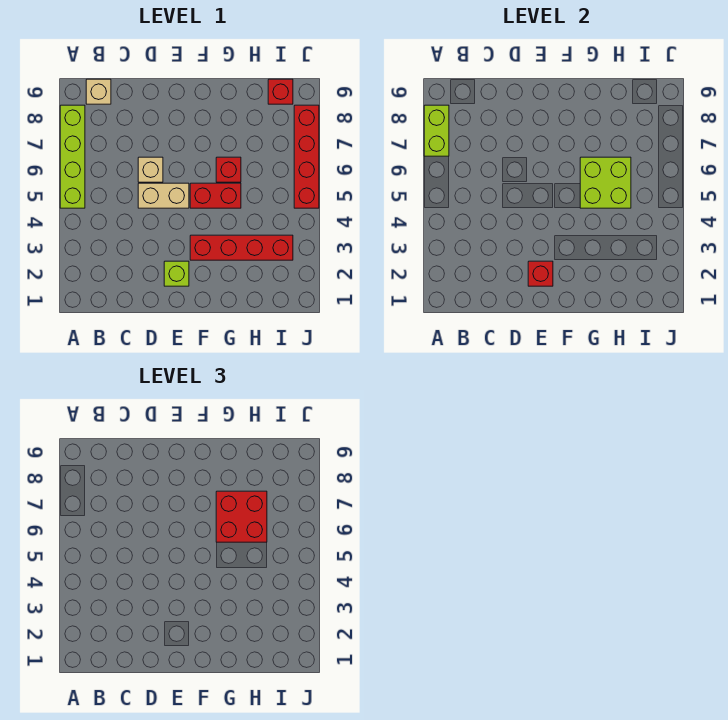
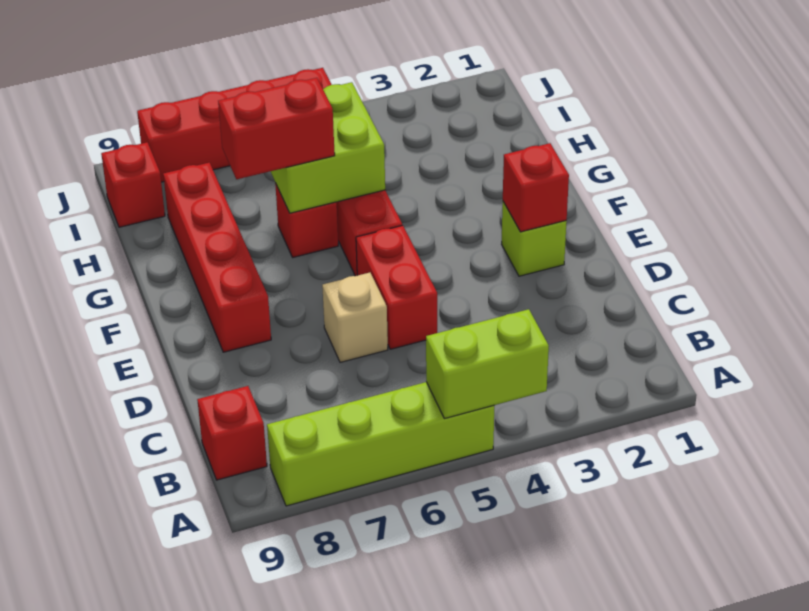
lime brick A7:A8 level 2 -> lime brick A4:A5 level 2
tan brick B9 level 1 -> red brick B9 level 1
tan brick D5:E5 level 1 -> red brick D5:E5 level 1
red brick F3:I3 level 1 -> red brick E8:H8 level 1
red brick G6:H7 level 3 -> red brick G6:G7 level 3

